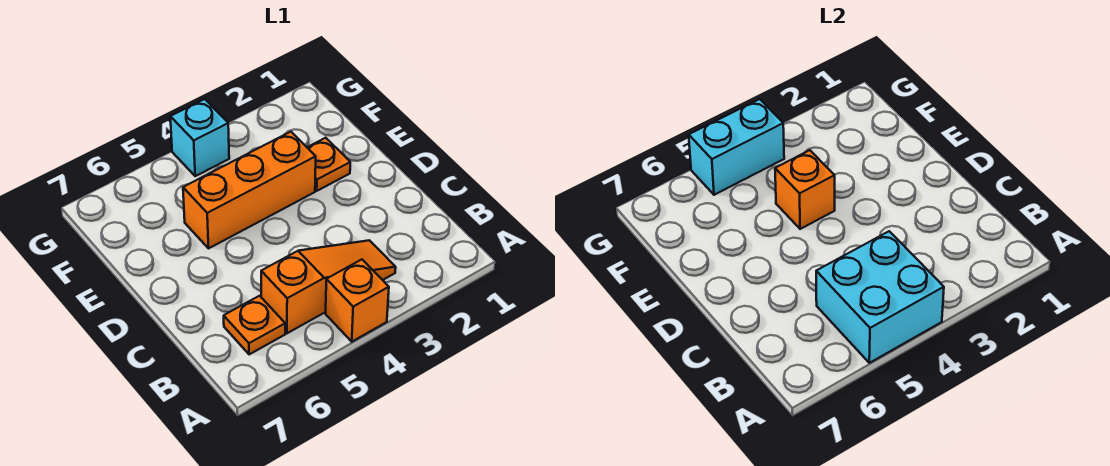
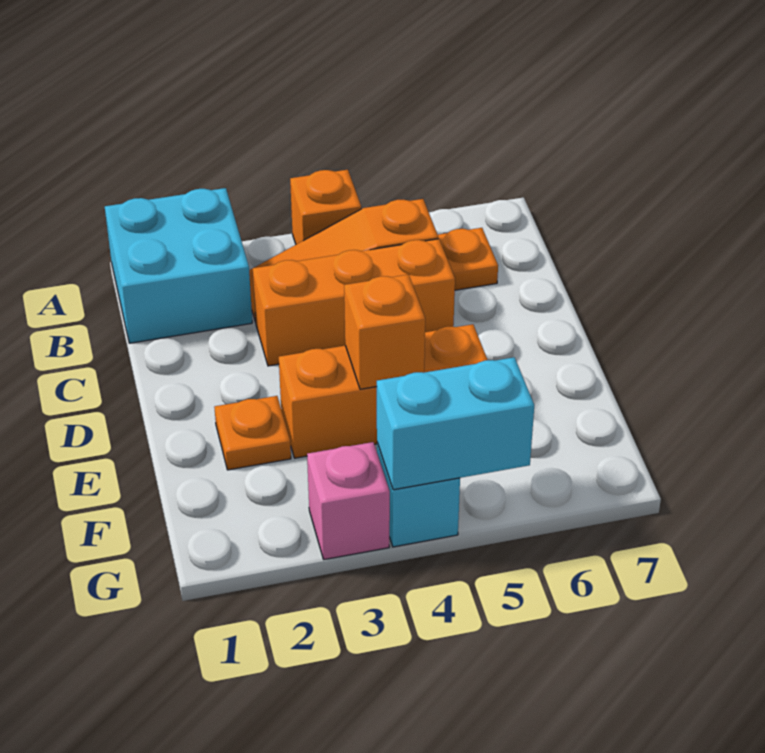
cyan brick A4:B5 level 2 -> cyan brick A1:B2 level 1
none -> orange brick C3:C5 level 1
none -> pink brick G3 level 1

